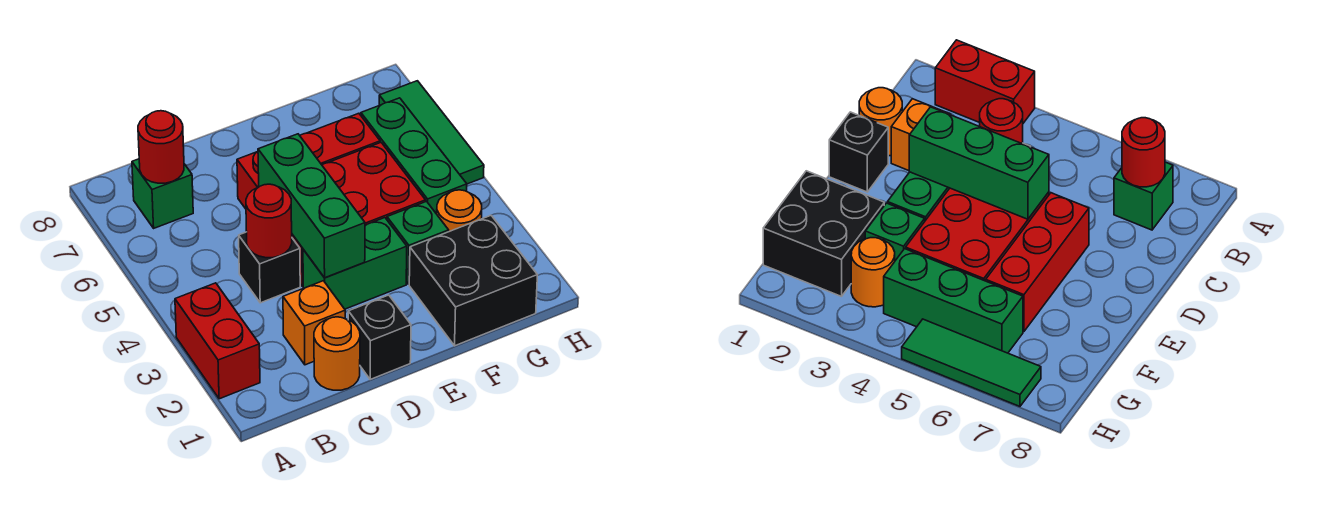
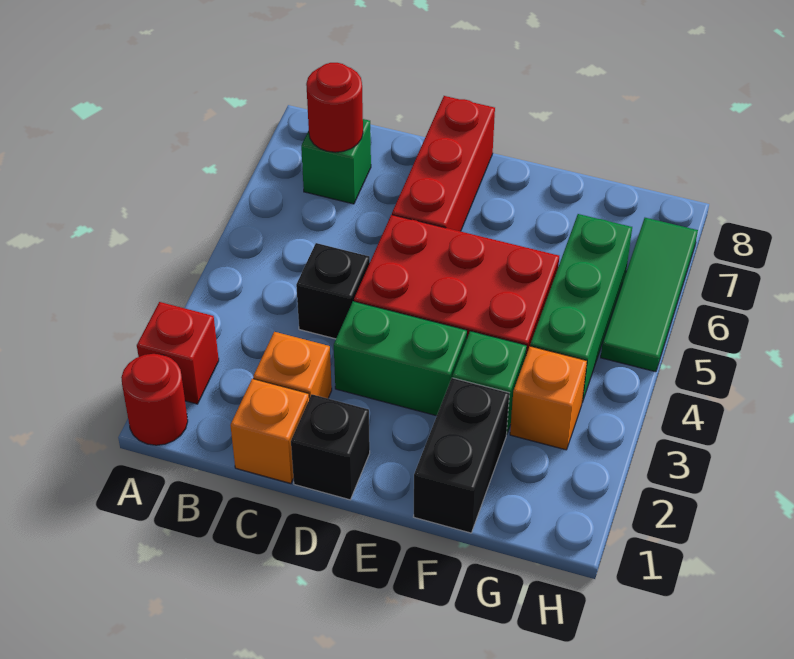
red brick A2:A3 level 1 -> red brick A2 level 1
orange round brick C1 level 1 -> orange brick C1 level 1
red round brick C4 level 2 -> red round brick A1 level 1
green brick D3:D5 level 2 -> none
red brick D6:F6 level 1 -> red brick D6:D8 level 1
black brick F1:G2 level 1 -> black brick F1:F2 level 1
orange round brick G3 level 1 -> orange brick G3 level 1

